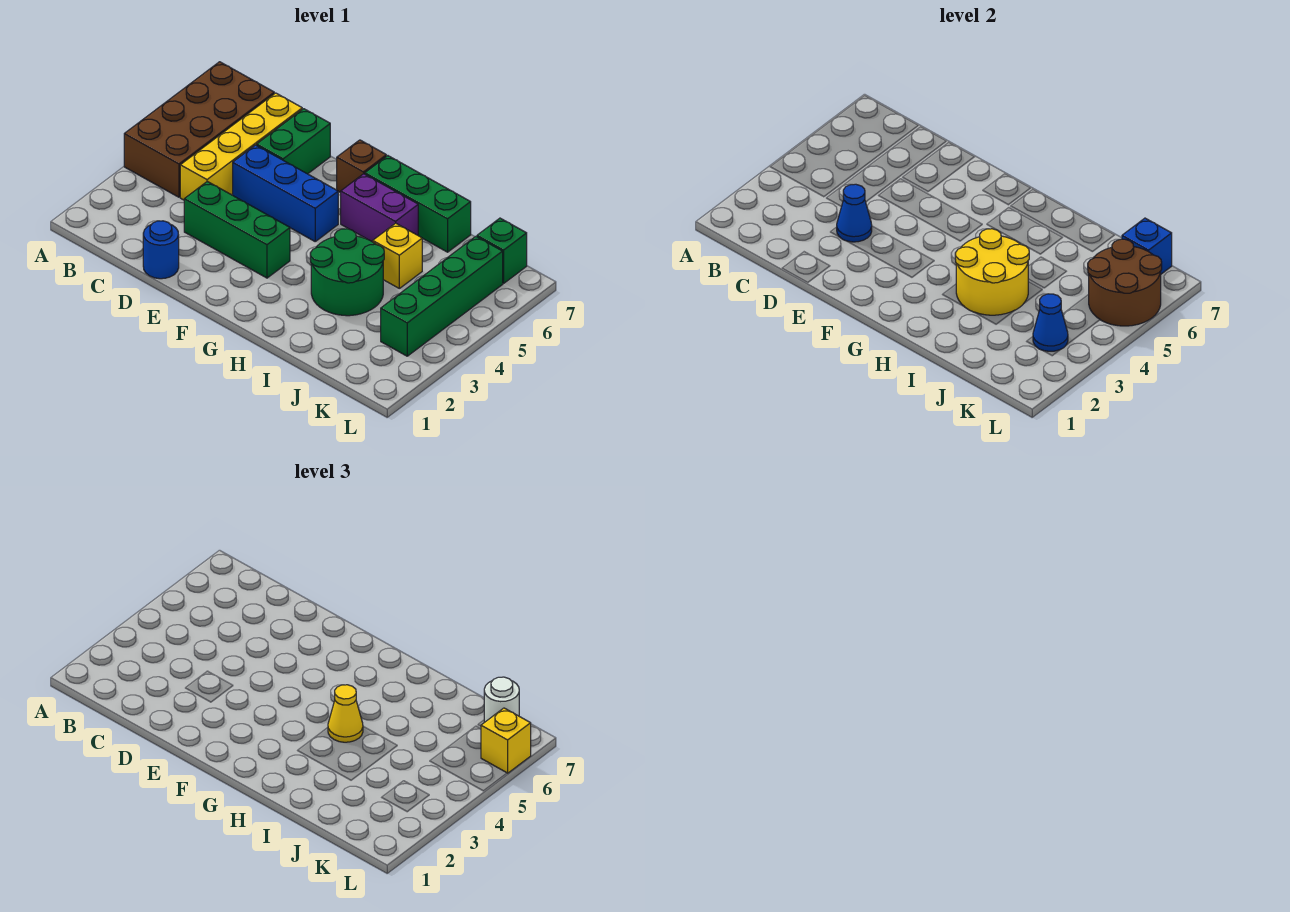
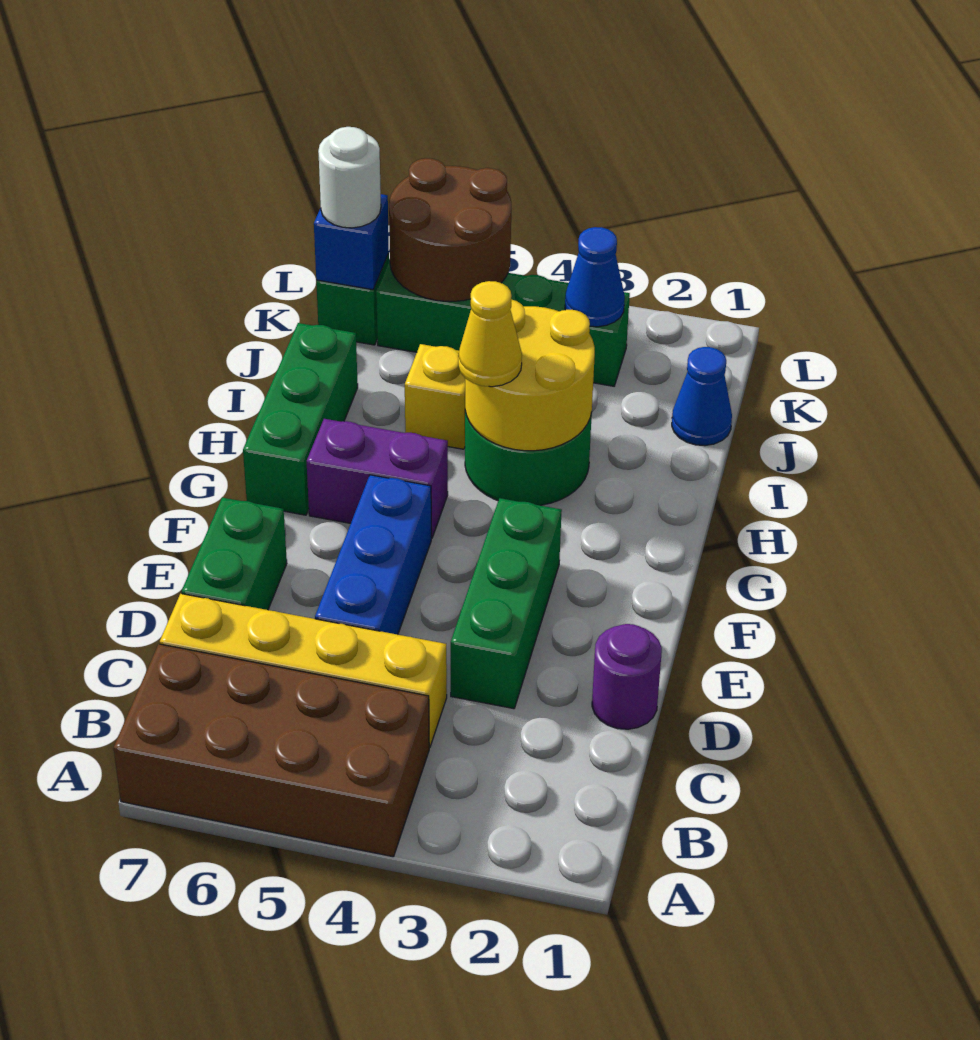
blue round brick D1 level 1 -> purple round brick D1 level 1
blue cone D3 level 2 -> blue cone J1 level 1
green brick D6:D7 level 1 -> green brick D7:E7 level 1
brown brick F7 level 1 -> none
purple brick G6:H6 level 1 -> purple brick G5:G6 level 1
yellow brick L6 level 3 -> none

